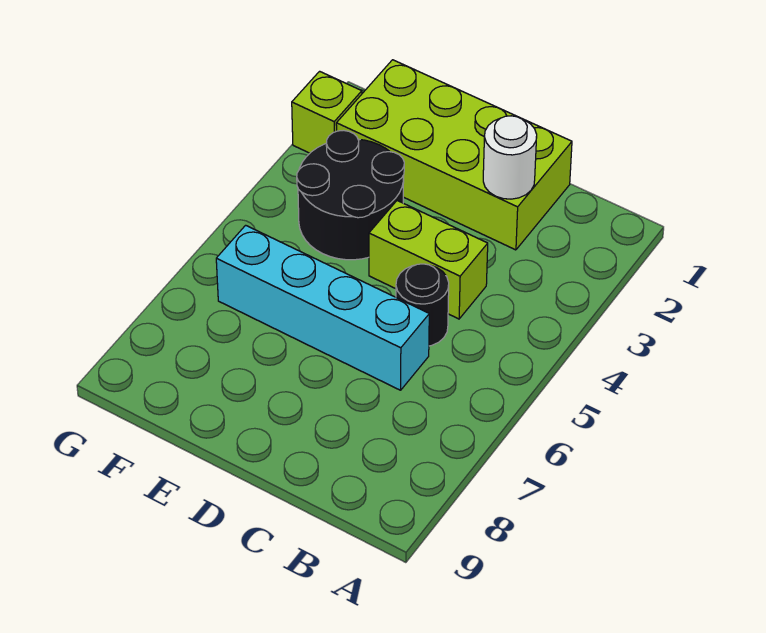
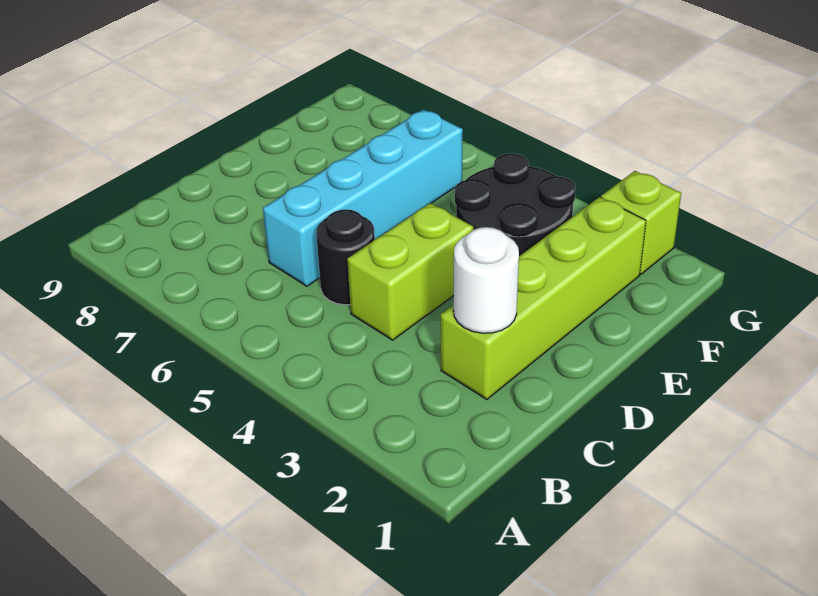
lime brick C1:F2 level 1 -> lime brick C2:F2 level 1

